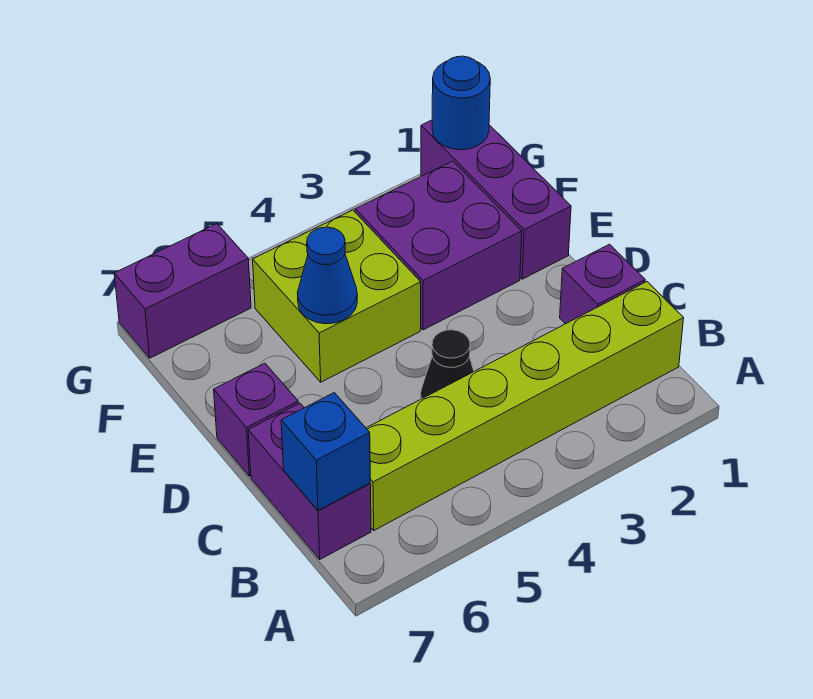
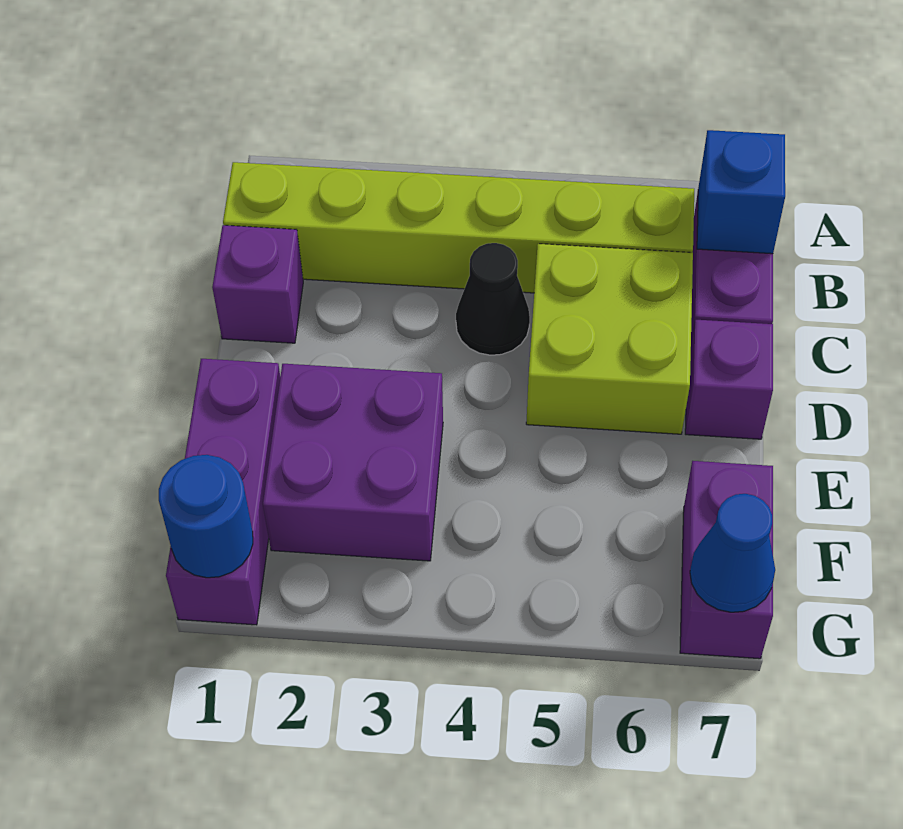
lime brick E4:F5 level 1 -> lime brick C5:D6 level 1
blue cone E5 level 2 -> blue cone G7 level 2
purple brick G6:G7 level 1 -> purple brick F7:G7 level 1

